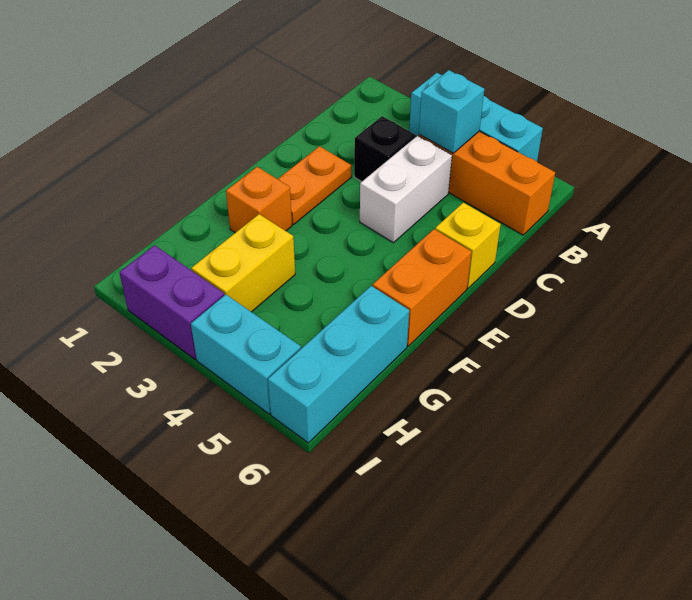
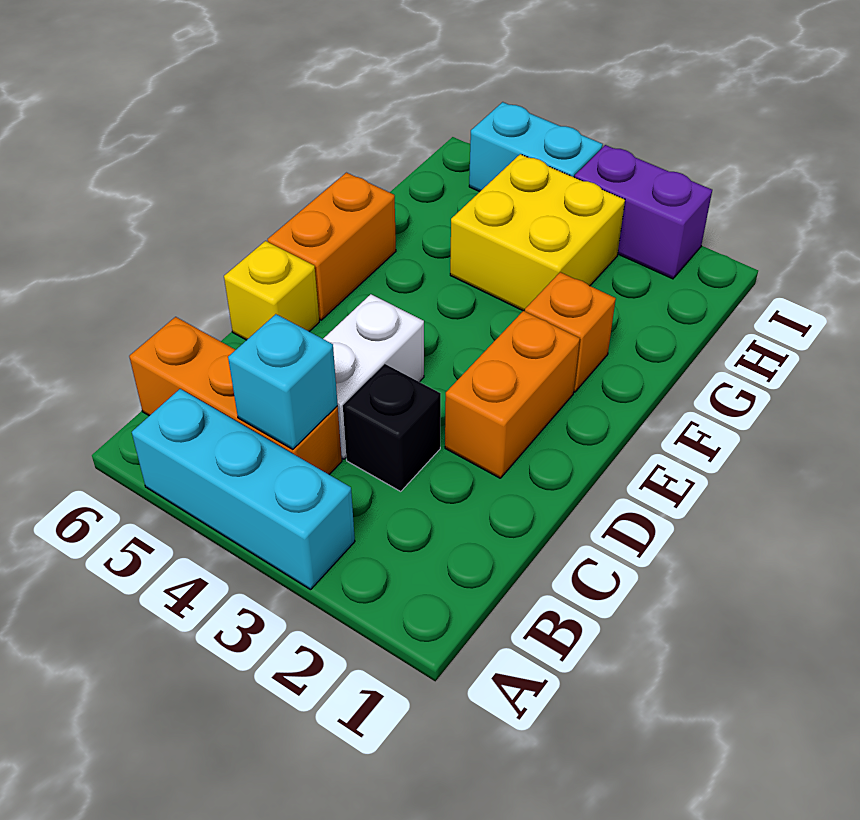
orange plate D2:E2 level 1 -> orange brick D2:E2 level 1
yellow brick G3:H3 level 1 -> yellow brick G3:H4 level 1
cyan brick G6:I6 level 1 -> none

